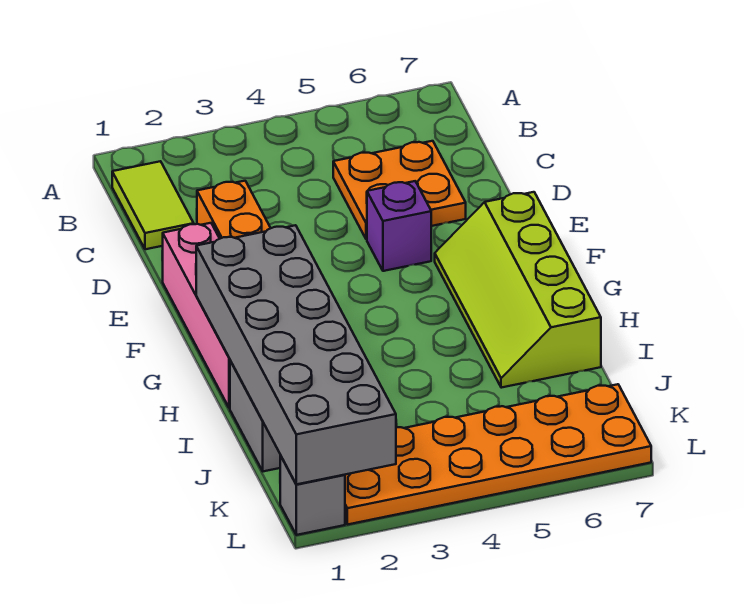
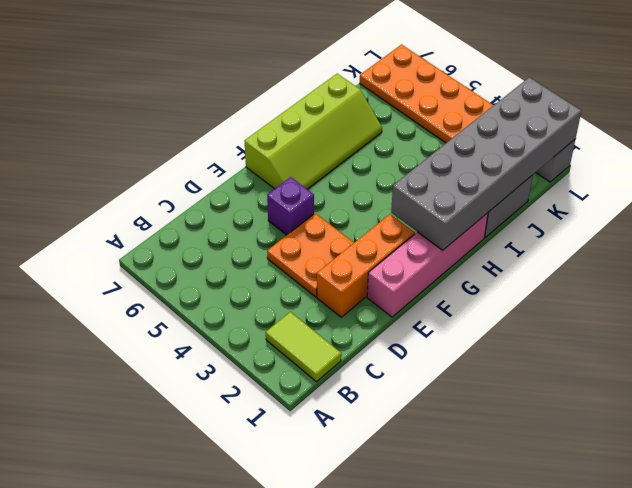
lime tile B1:C1 level 1 -> lime tile B1:B2 level 1
orange plate C5:D6 level 1 -> orange plate D3:E4 level 1

